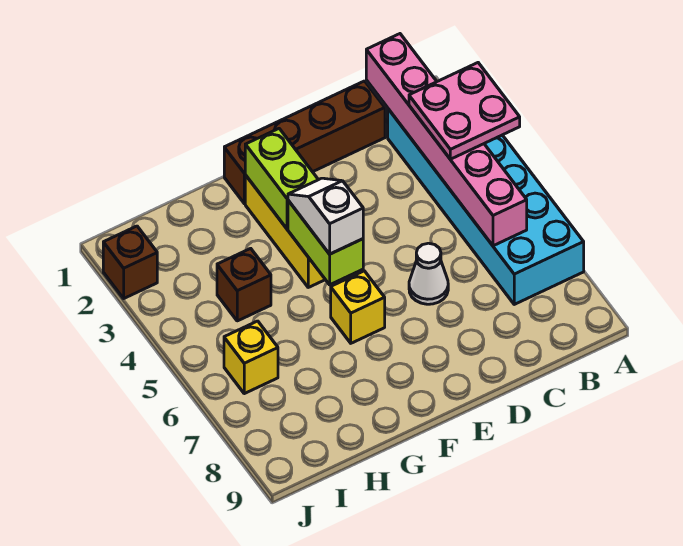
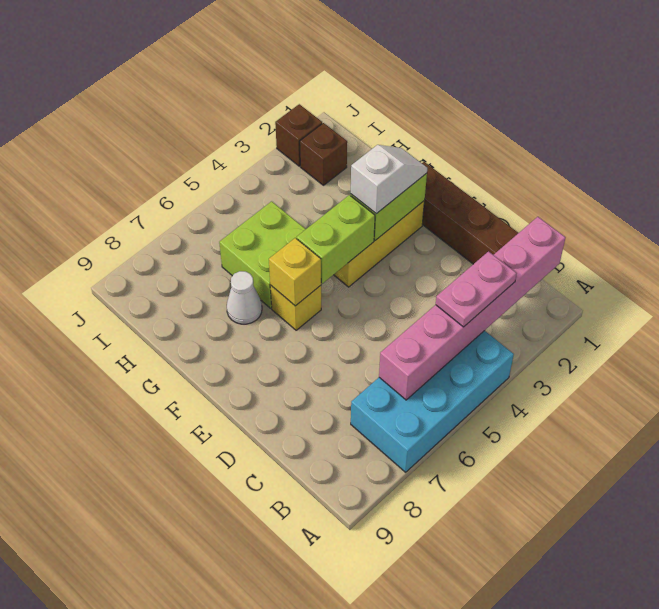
cyan brick A2:B7 level 1 -> cyan brick A4:B7 level 1
pink plate A3:B4 level 3 -> pink plate B3:B4 level 3
white cone D6 level 1 -> white cone G7 level 1
white slope F4:F5 level 3 top 5 -> white slope F2:F3 level 3 top 3
none -> lime brick G5:H6 level 1
brown brick H4 level 1 -> brown brick I2 level 1
yellow brick I6 level 1 -> yellow brick F6 level 2

